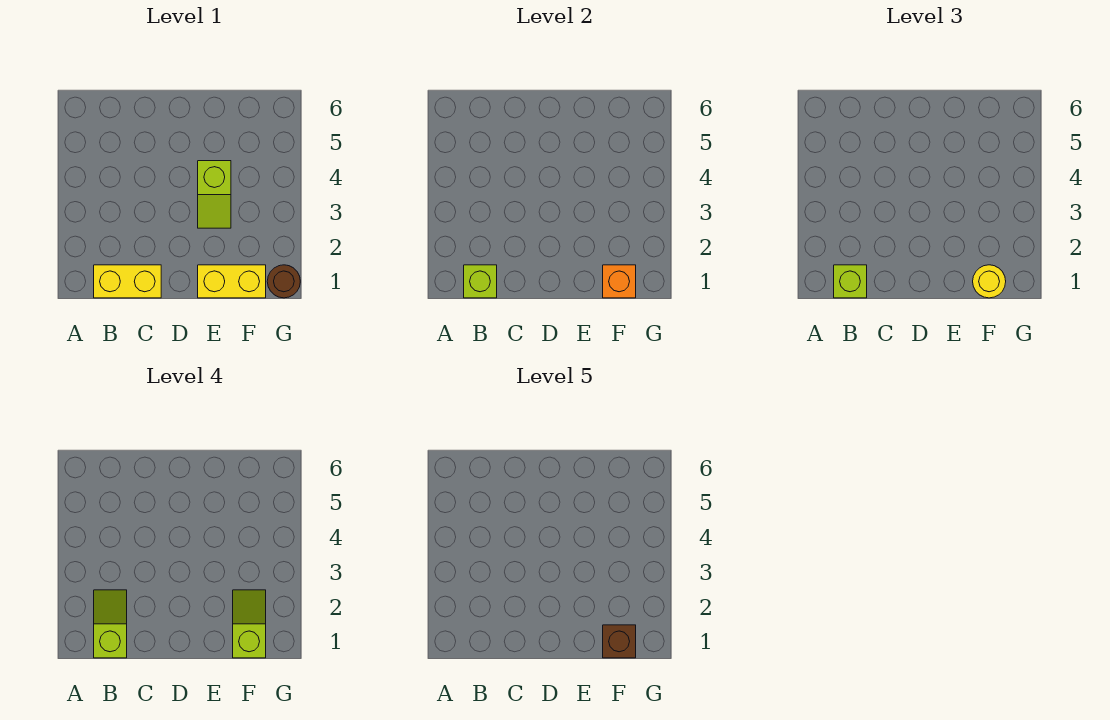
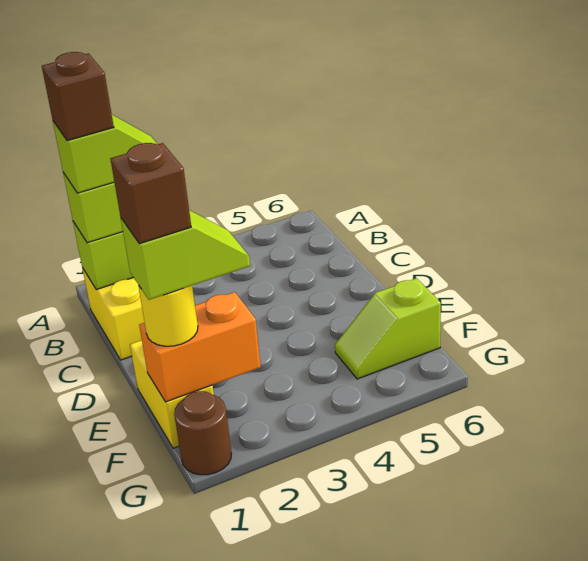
none -> brown brick B1 level 5
lime slope E3:E4 level 1 top 4 -> lime slope F5:F6 level 1 top 6
orange brick F1 level 2 -> orange brick F1:F2 level 2

